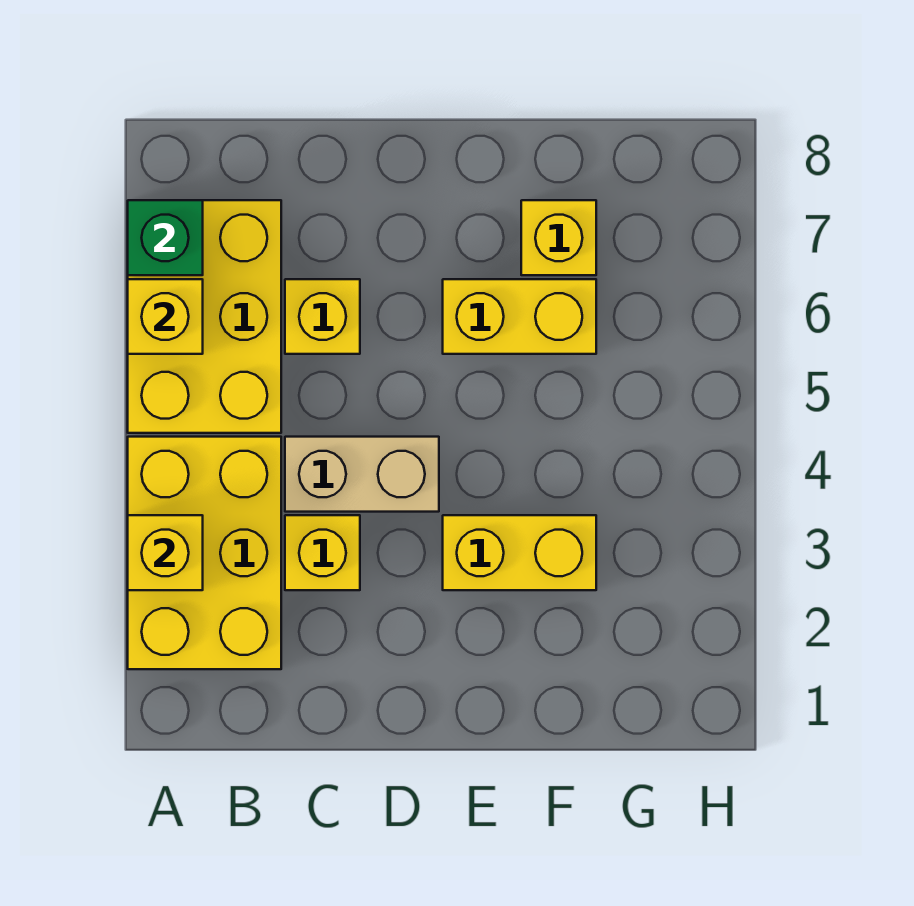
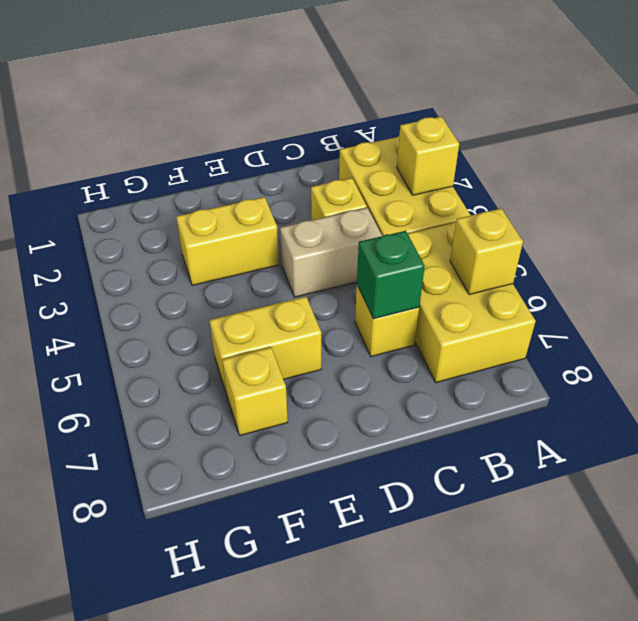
green brick A7 level 2 -> green brick C6 level 2

